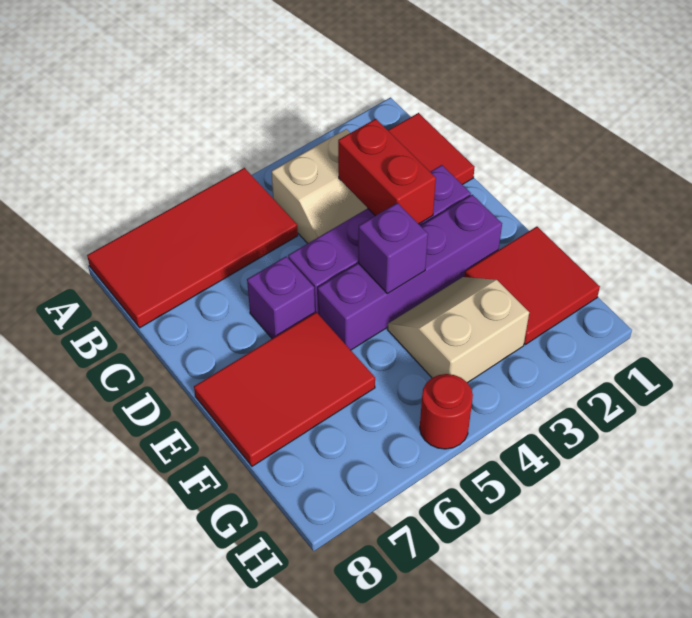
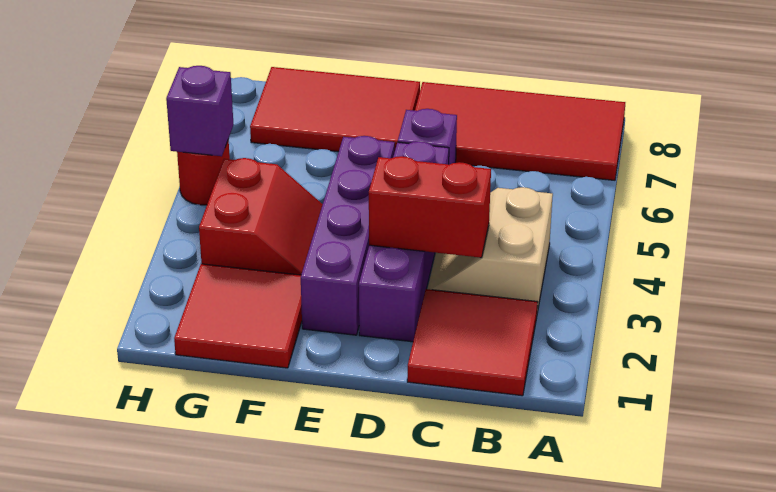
red tile A5:B8 level 1 -> red tile A7:D8 level 1
purple brick E4 level 2 -> purple brick H5 level 2
red tile E6:F8 level 1 -> red tile E7:G8 level 1
tan slope F3:G4 level 1 top G -> red slope F3:G4 level 1 top G

